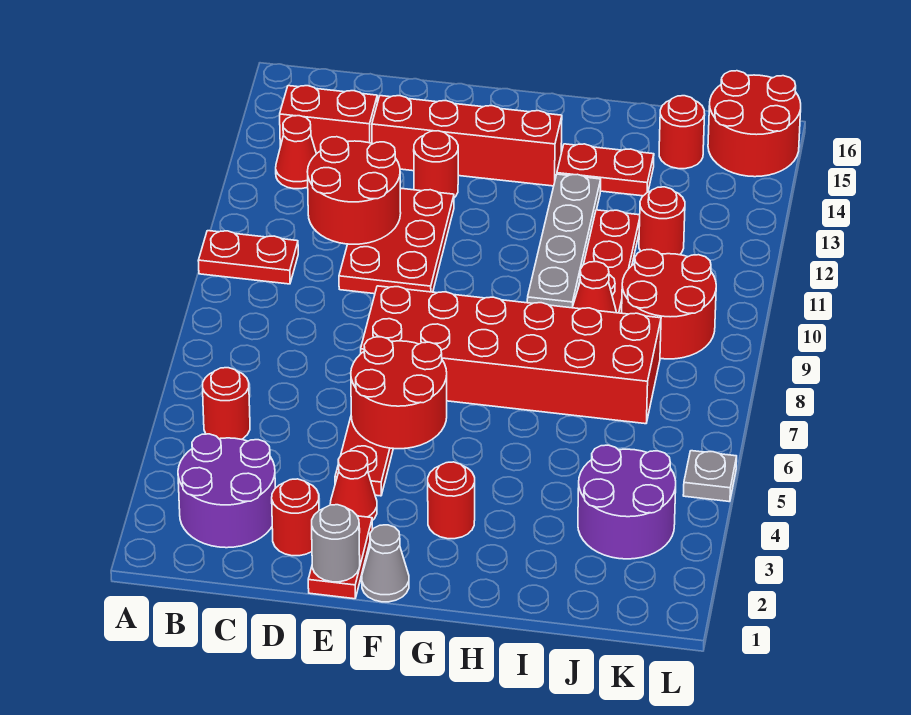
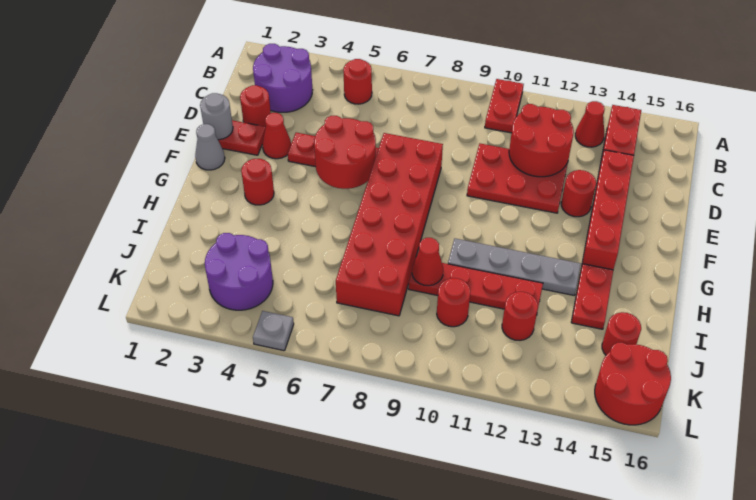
red round brick J9:K10 level 1 -> red round brick J10 level 1

